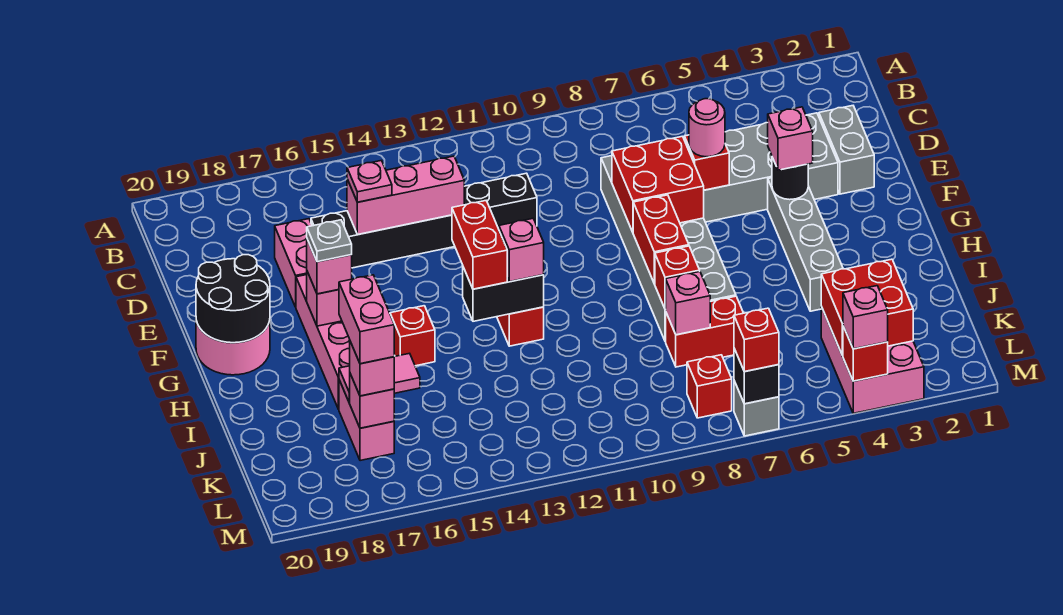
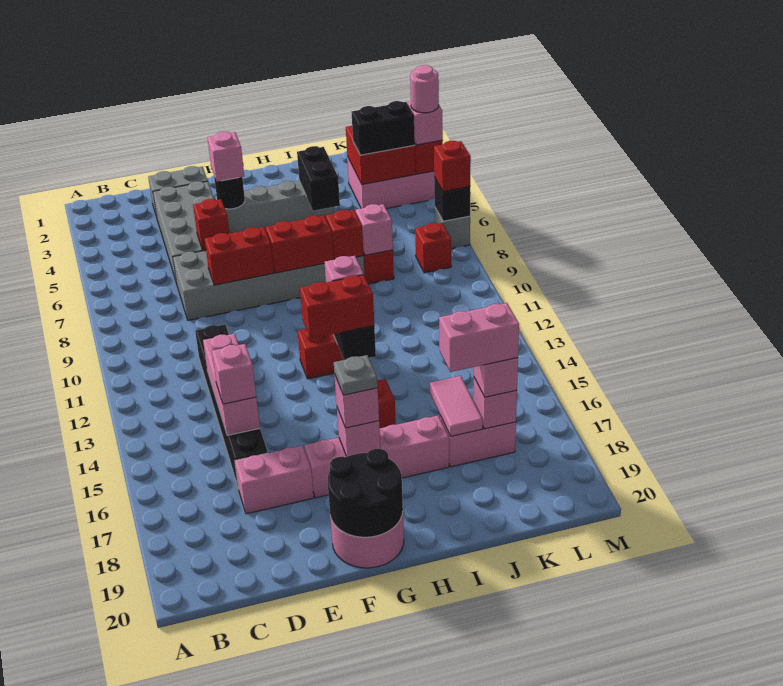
pink plate D15 level 3 -> pink brick D15 level 3
pink round brick E6 level 3 -> pink round brick M4 level 4
red brick E7:F8 level 2 -> red brick E8:F8 level 2
none -> black brick I4:I5 level 2
none -> black brick K4:L4 level 3

